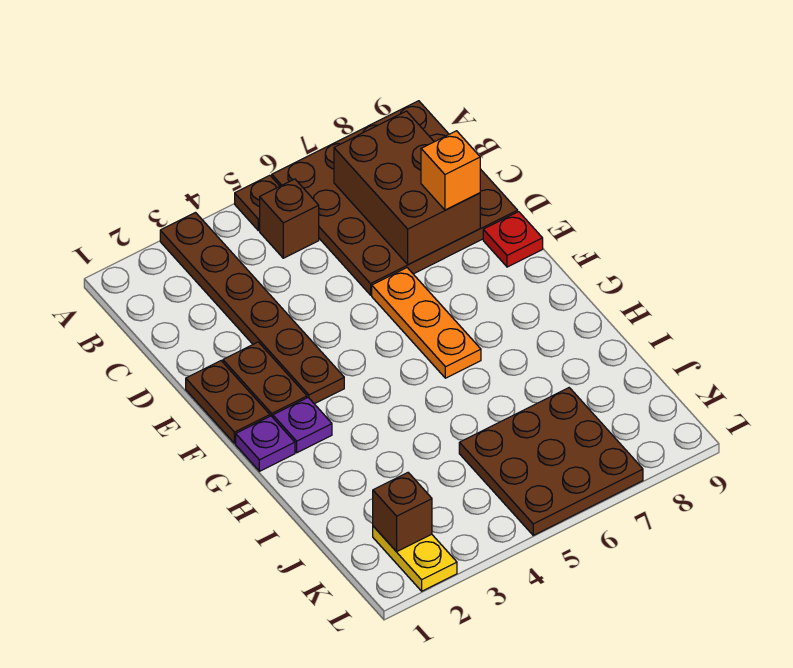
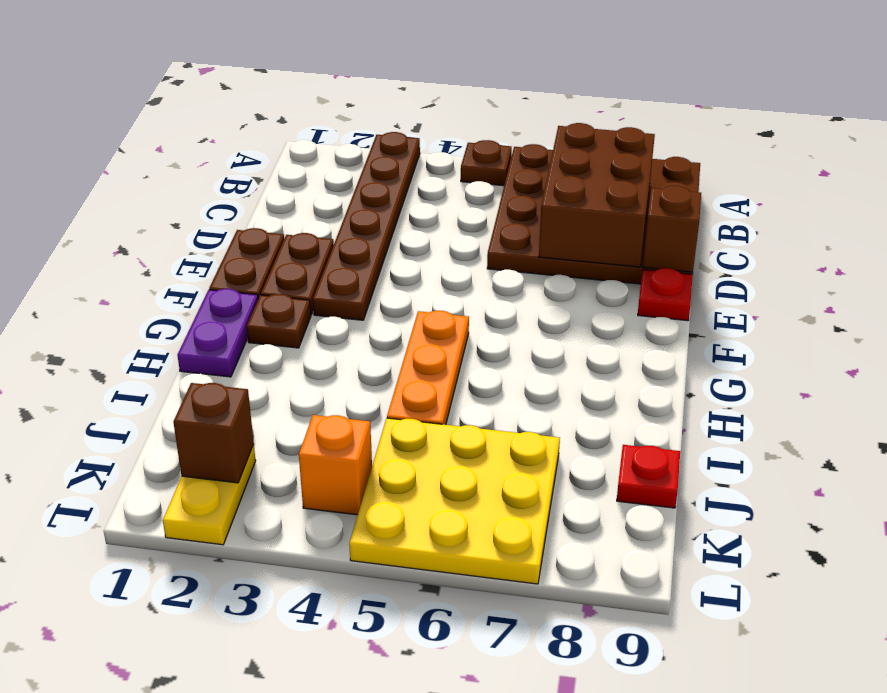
brown brick B5 level 1 -> brown brick D9 level 2
orange brick D8 level 3 -> orange brick K4 level 1
orange plate E6:G6 level 1 -> orange plate G5:I5 level 1
purple plate G1 level 1 -> purple plate G1:H1 level 1
purple plate G2 level 1 -> brown plate G2 level 1
brown plate J5:L7 level 1 -> yellow plate J5:L7 level 1
none -> red plate J9 level 1

